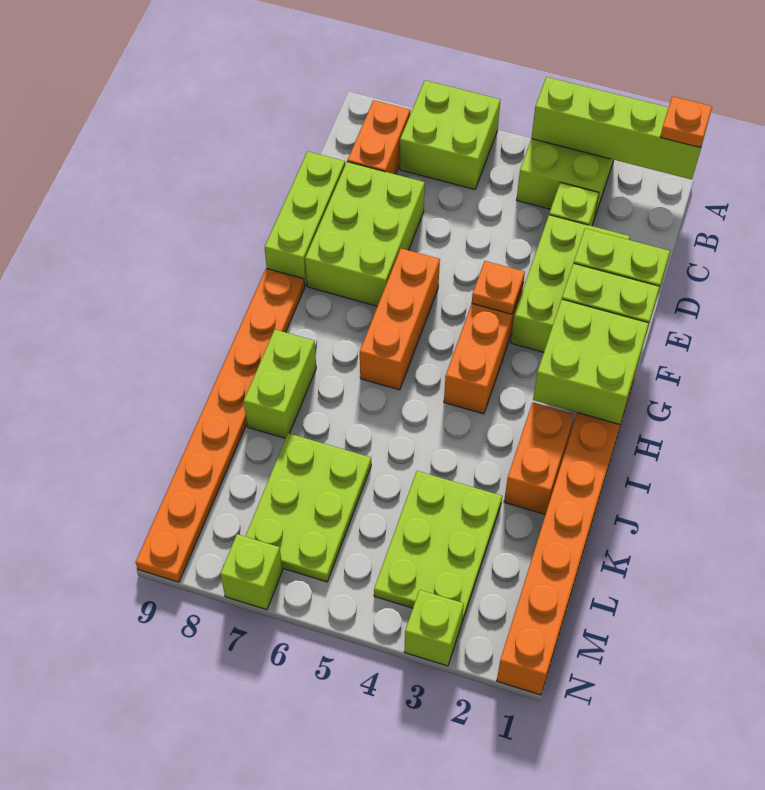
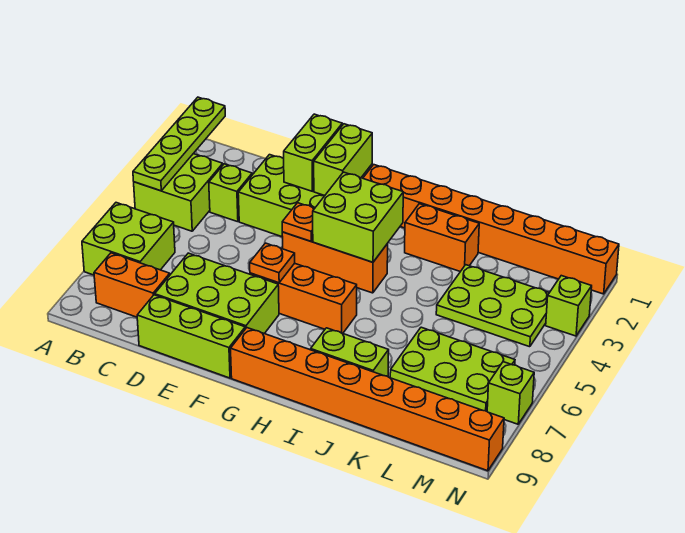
lime brick A1:A4 level 2 -> lime plate A1:A4 level 2
orange plate A1 level 3 -> orange plate F6 level 2
lime brick G1:H2 level 2 -> lime brick G3:H4 level 2
orange plate G9:N9 level 1 -> orange brick G9:N9 level 1

